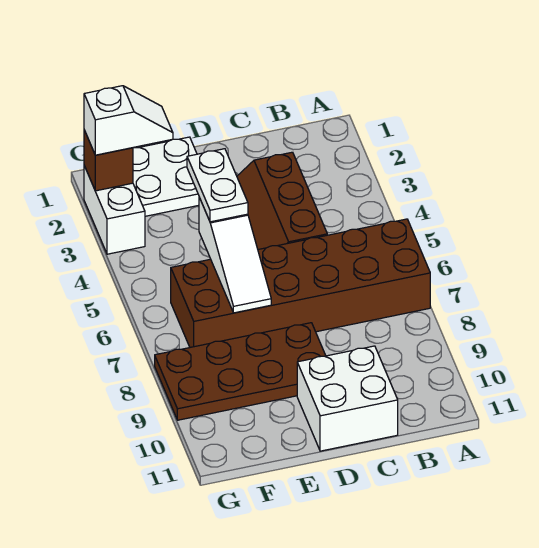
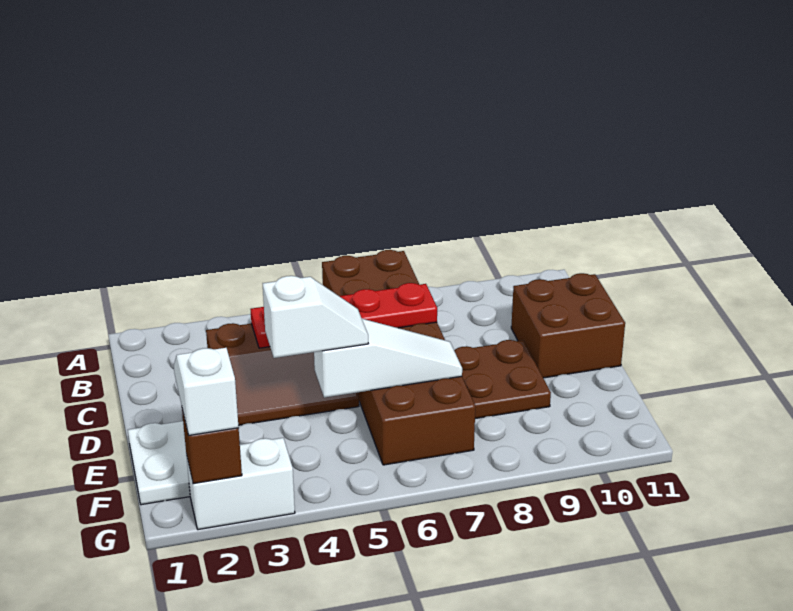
none -> red plate C4:C7 level 2
white brick C10:D11 level 1 -> brown brick C10:D11 level 1
brown plate D8:G9 level 1 -> brown plate D8:E9 level 1
white plate E4:E5 level 3 -> white slope E4:E5 level 3 top 4

